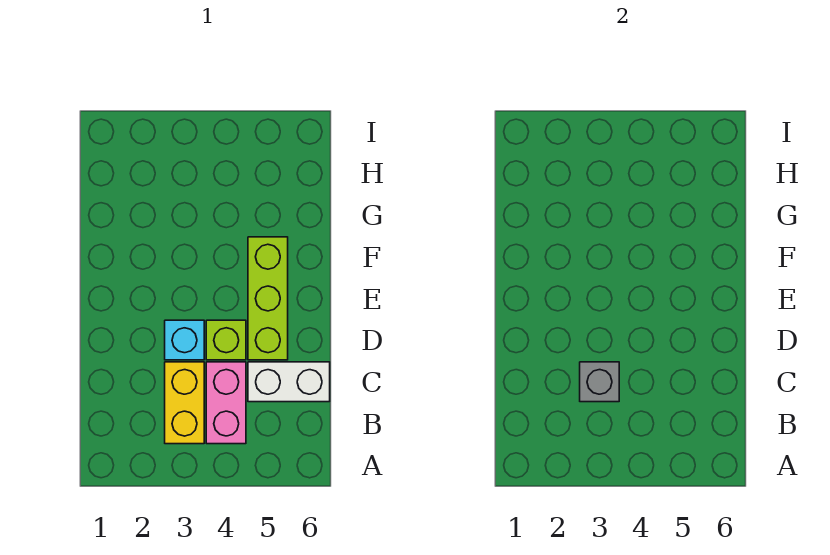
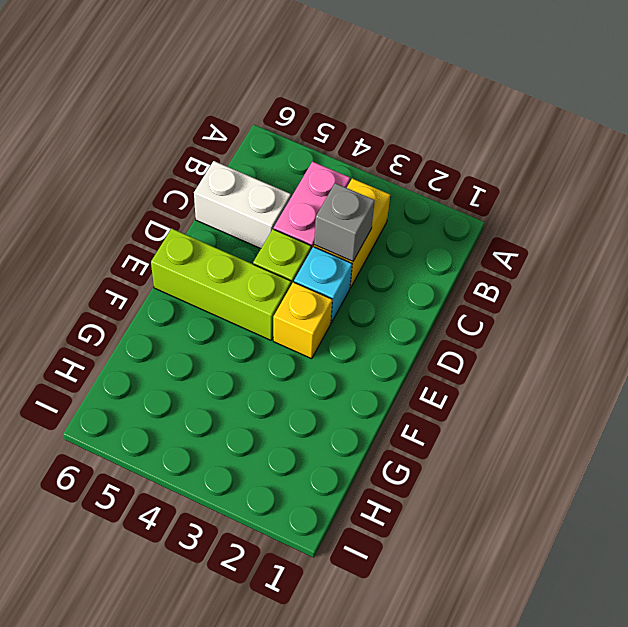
lime brick D5:F5 level 1 -> lime brick E4:E6 level 1
none -> yellow brick E3 level 1

